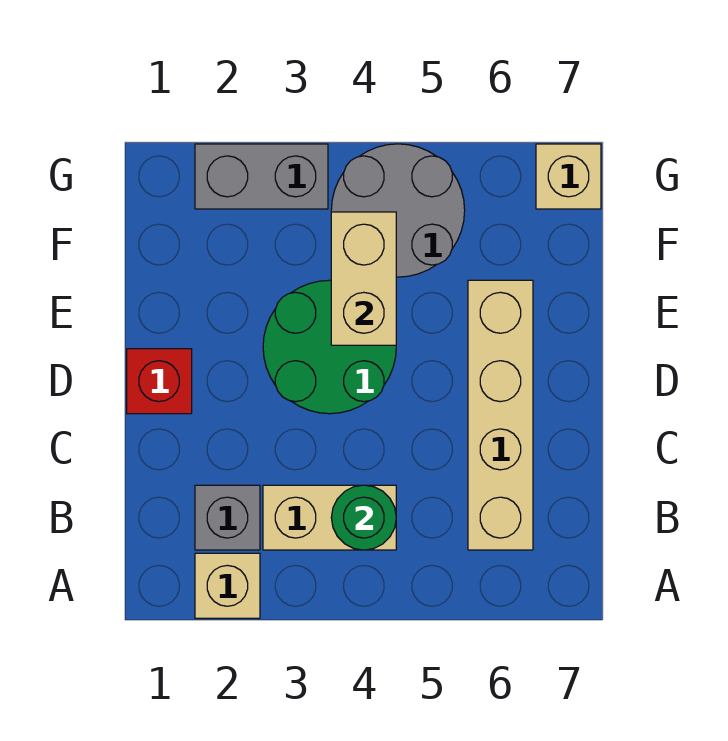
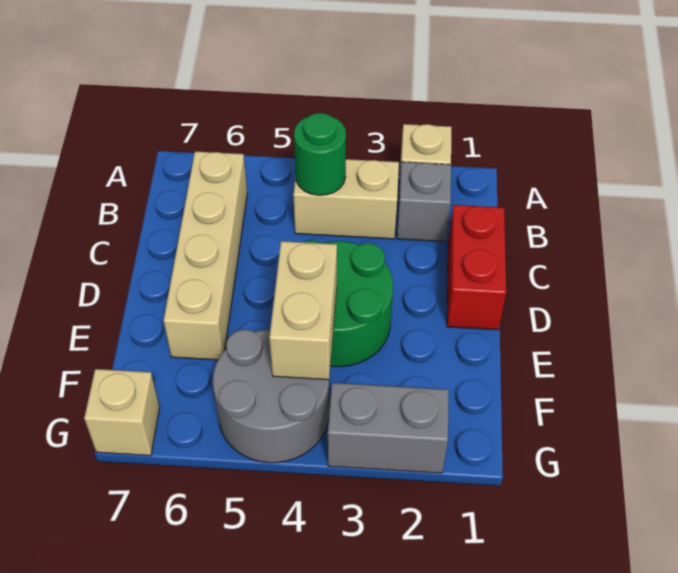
red brick D1 level 1 -> red brick C1:D1 level 1

